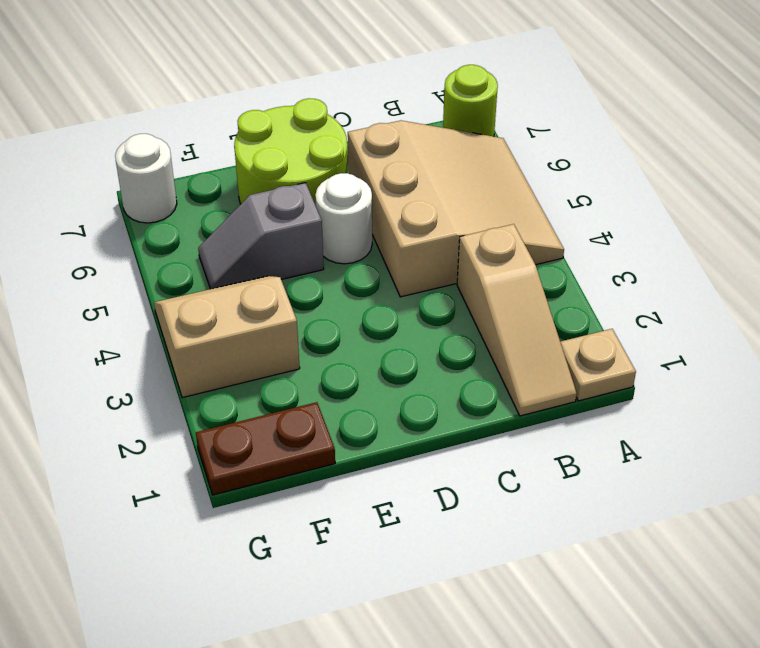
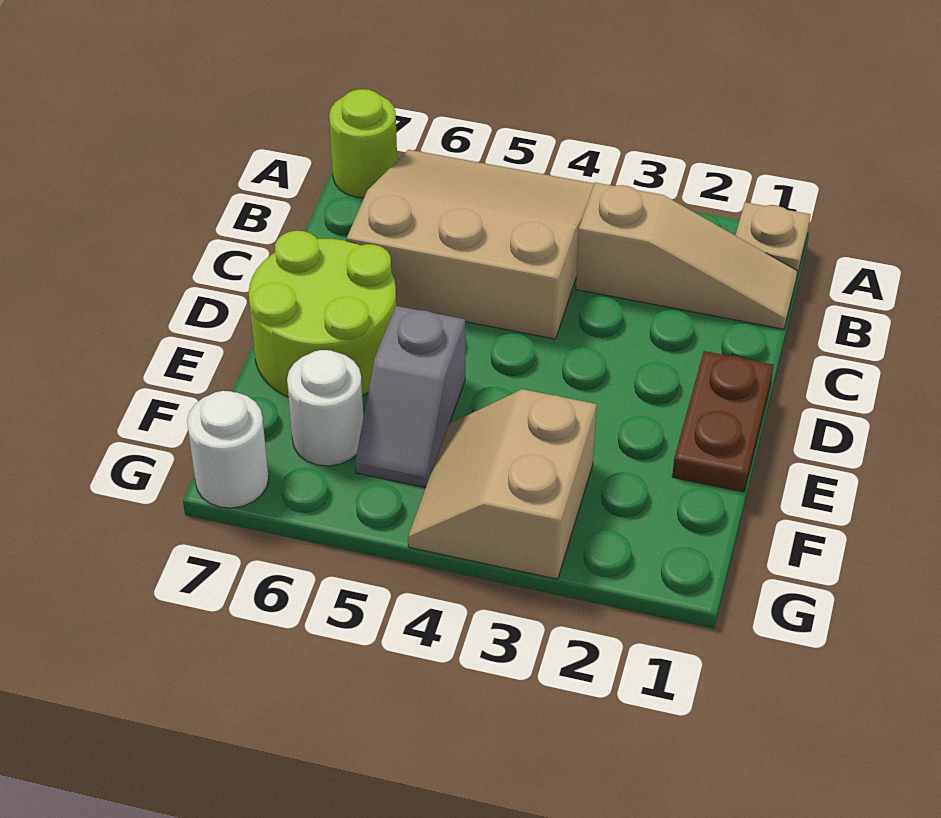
white round brick D5 level 1 -> white round brick F6 level 1
brown plate F1:G1 level 1 -> brown plate D1:E1 level 1

